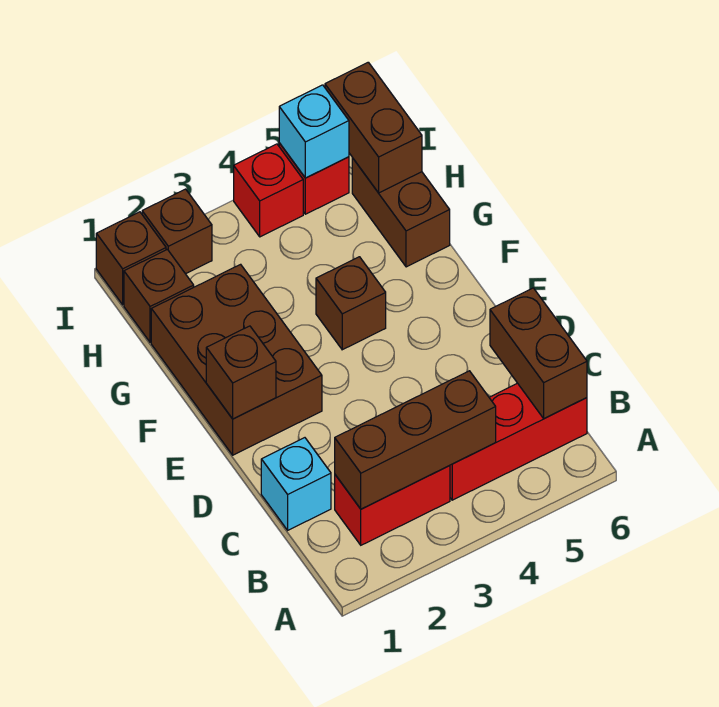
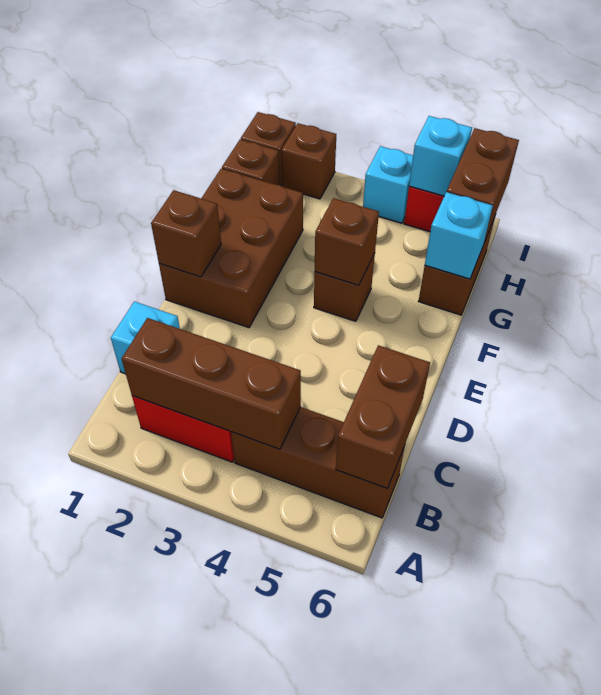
red brick B4:B6 level 1 -> brown brick B4:B6 level 1
none -> brown brick F4 level 2
none -> cyan brick G6 level 2
red brick I4 level 1 -> cyan brick I4 level 1

